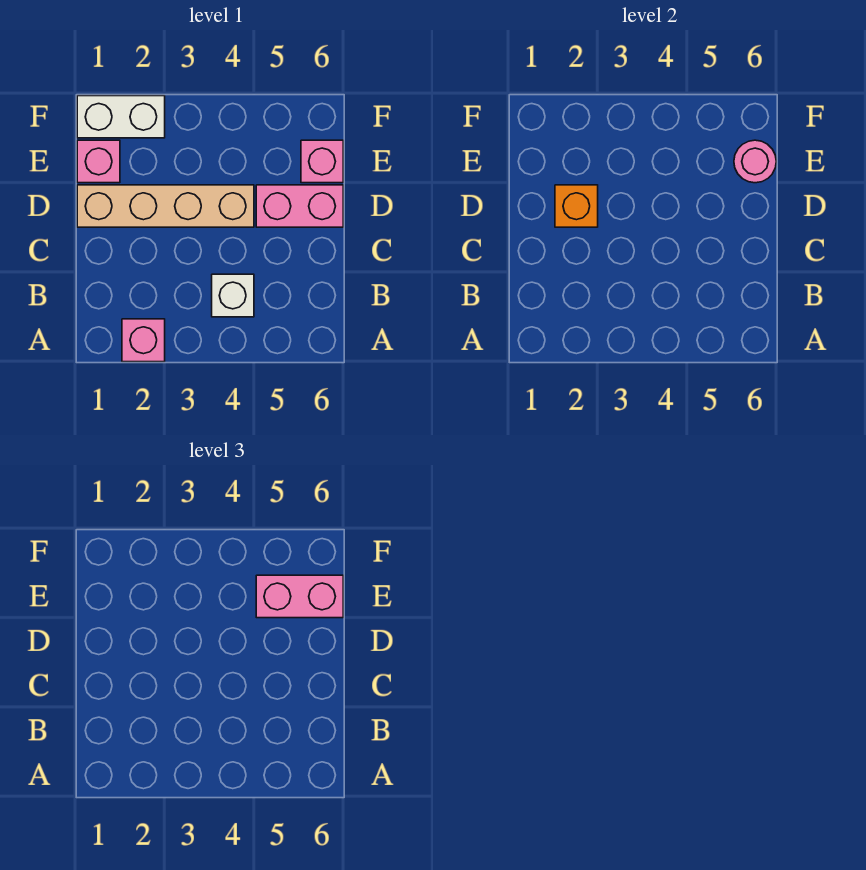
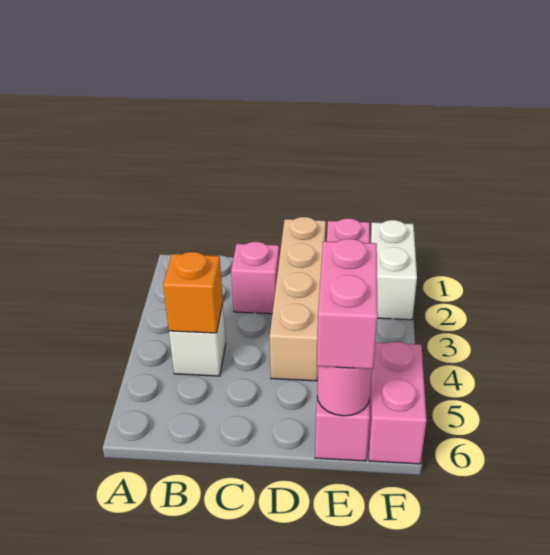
pink brick A2 level 1 -> pink brick C2 level 1
orange brick D2 level 2 -> orange brick B4 level 2
pink brick D5:D6 level 1 -> pink brick F5:F6 level 1

